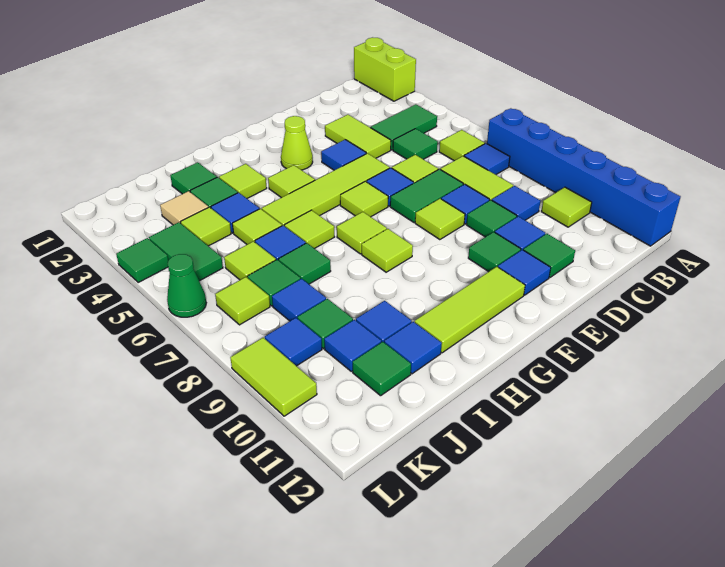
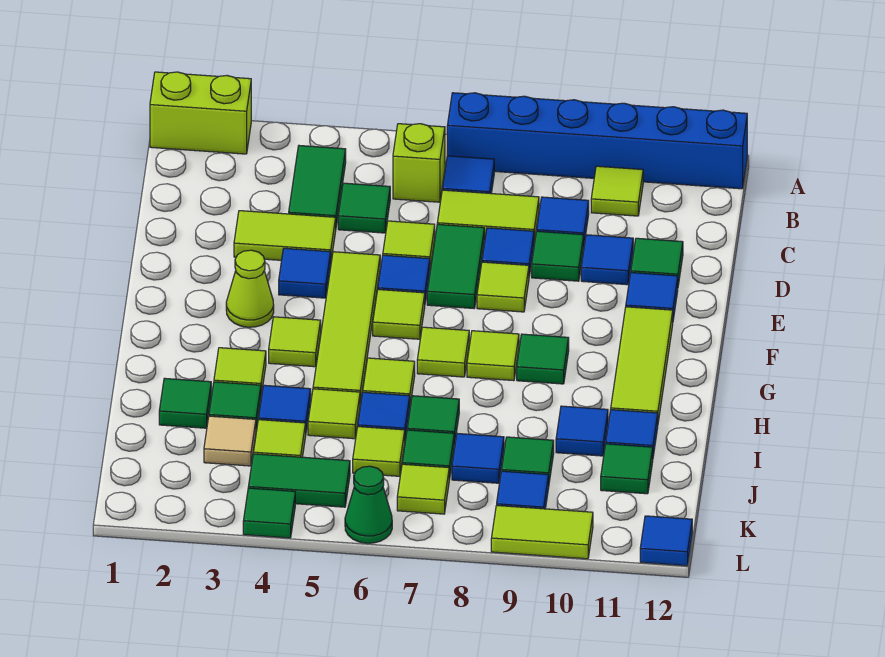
lime tile B6 level 1 -> lime brick B6 level 1
green tile E10 level 1 -> green tile G9 level 1
blue tile J10 level 1 -> blue tile L12 level 1

